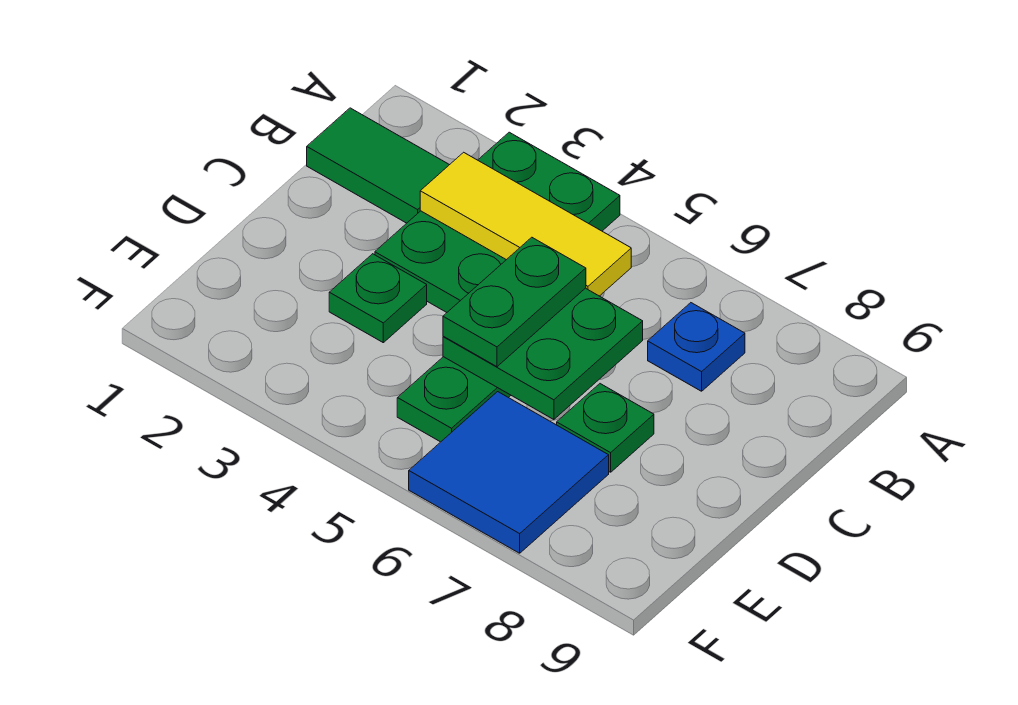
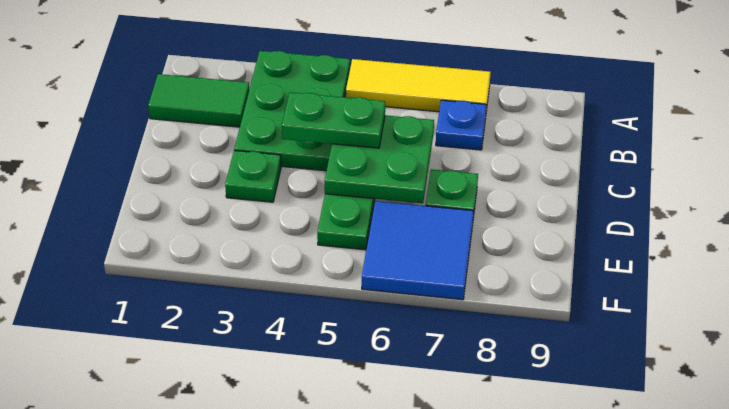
yellow tile B3:B5 level 2 -> yellow tile A5:A7 level 1
green plate C5:D5 level 3 -> green plate C4:C5 level 3

